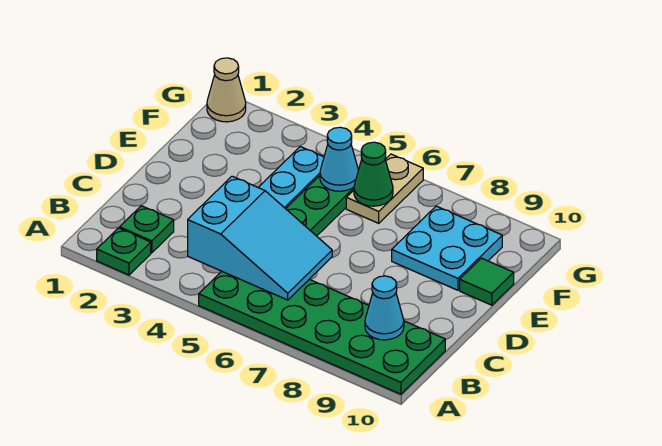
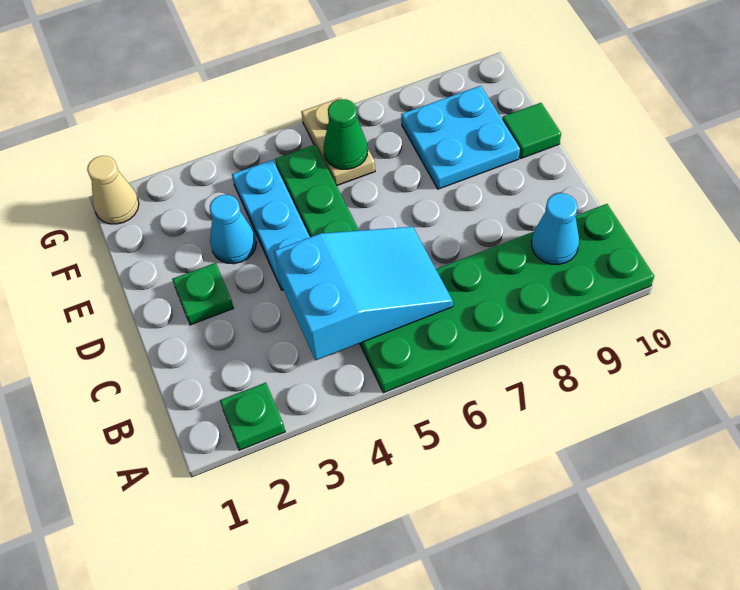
green plate B2 level 1 -> green plate D2 level 1
cyan cone F5 level 2 -> cyan cone E3 level 1

